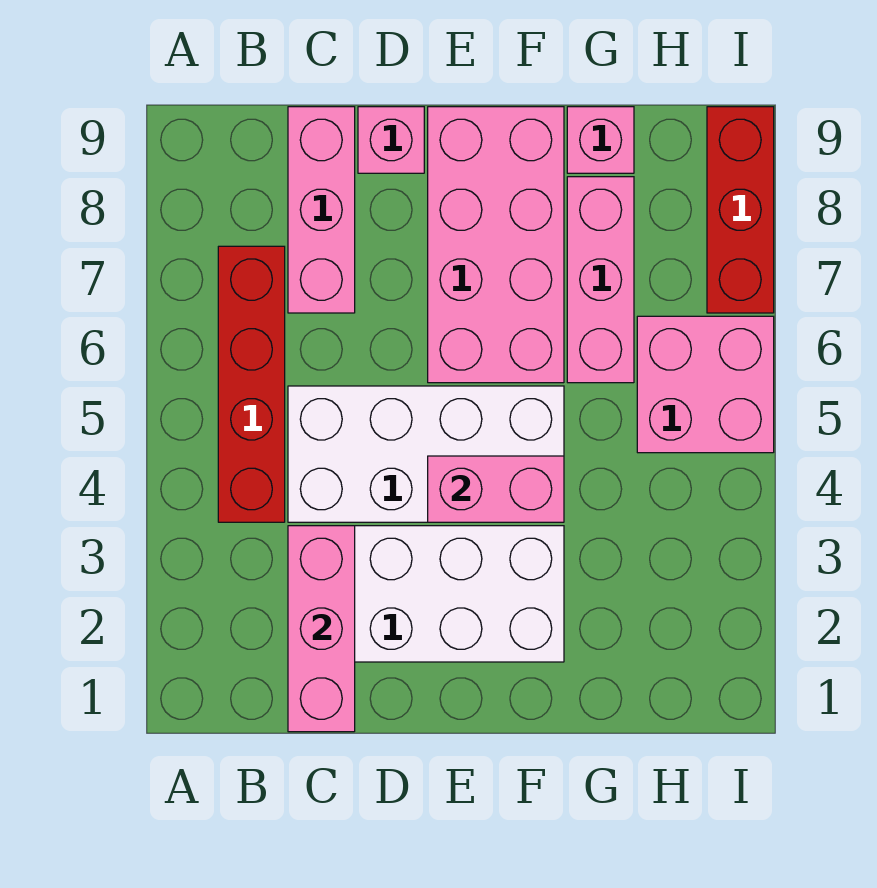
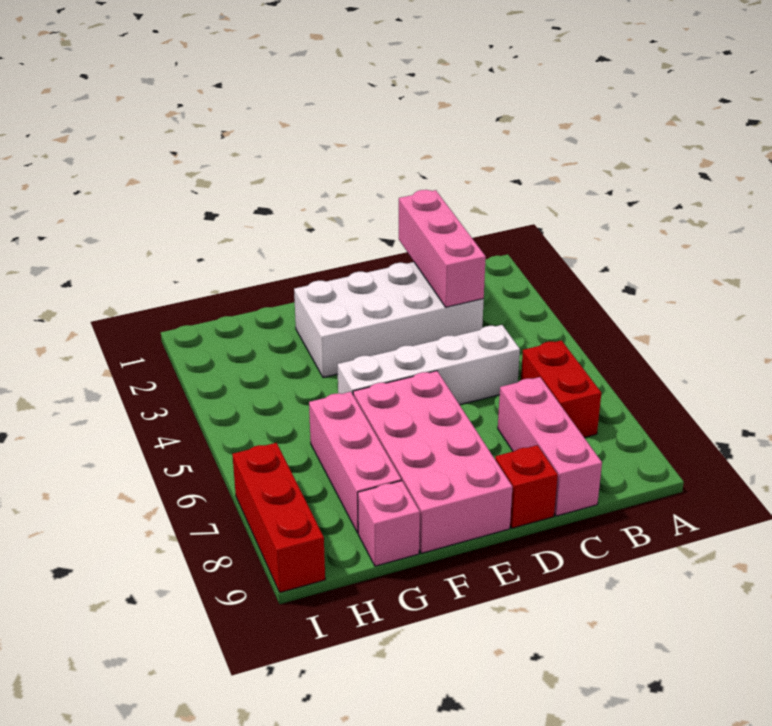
red brick B4:B7 level 1 -> red brick B6:B7 level 1
white brick C4:F5 level 1 -> white brick C5:F5 level 1
pink brick D9 level 1 -> red brick D9 level 1
pink brick E4:F4 level 2 -> none
pink brick H5:I6 level 1 -> none

